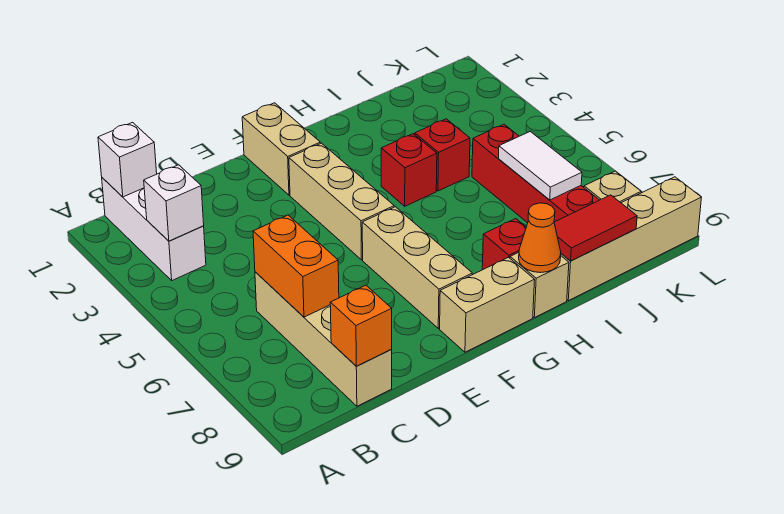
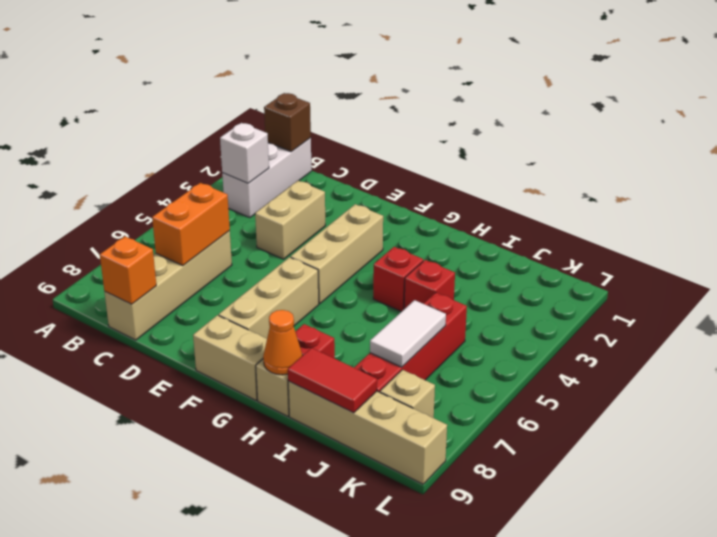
white brick B1 level 2 -> brown brick B1 level 2
tan brick F1:F2 level 1 -> tan brick D3:D4 level 1

